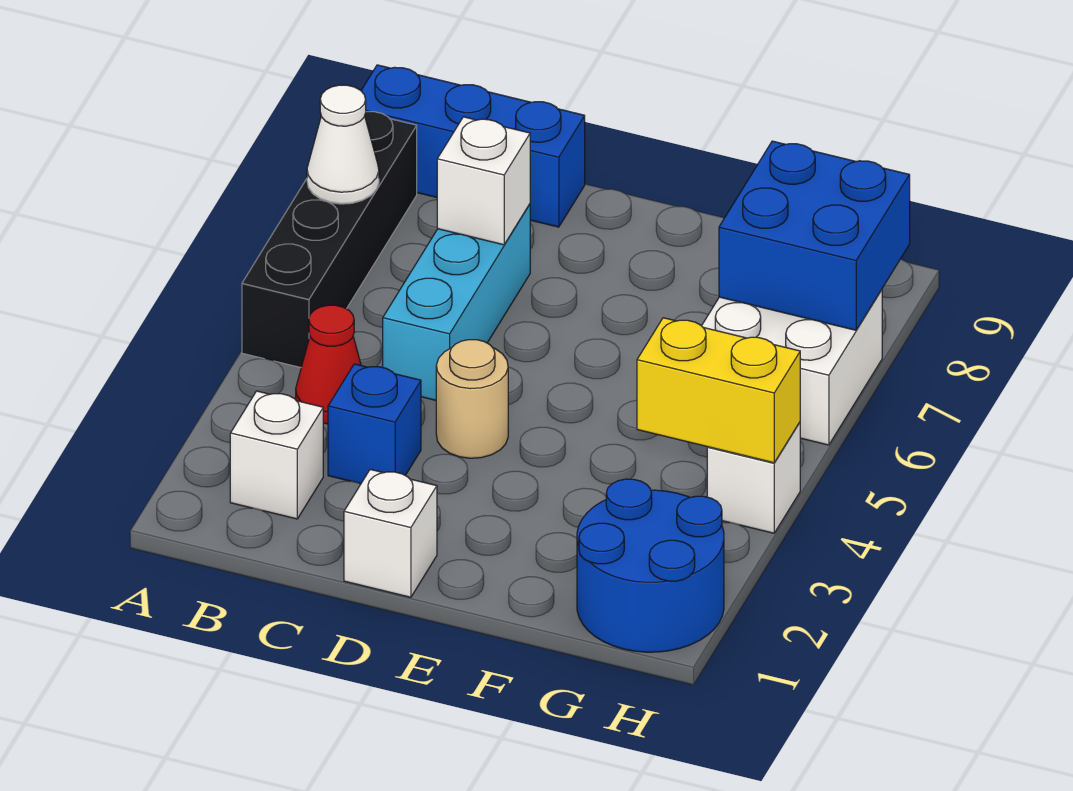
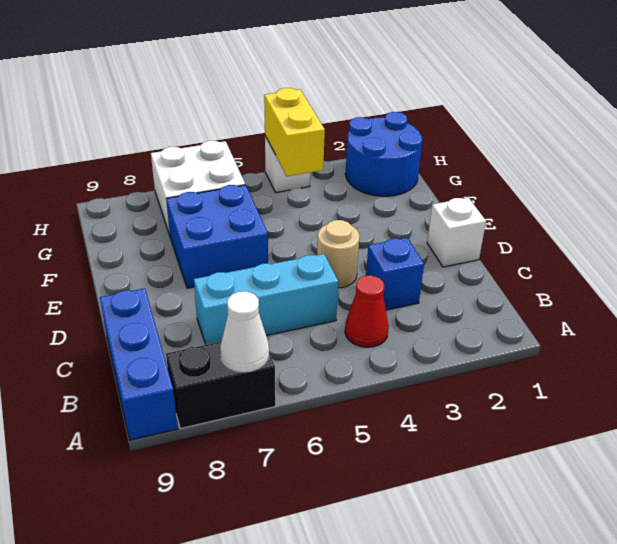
black brick A5:A8 level 1 -> black brick A7:A8 level 1
white brick B2 level 1 -> none
white brick C7 level 2 -> none
blue brick G7:H8 level 2 -> blue brick E6:F7 level 1

